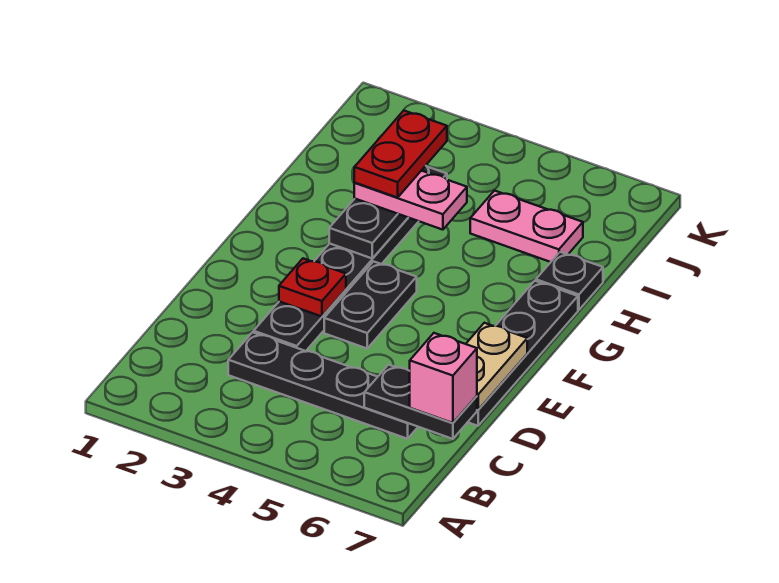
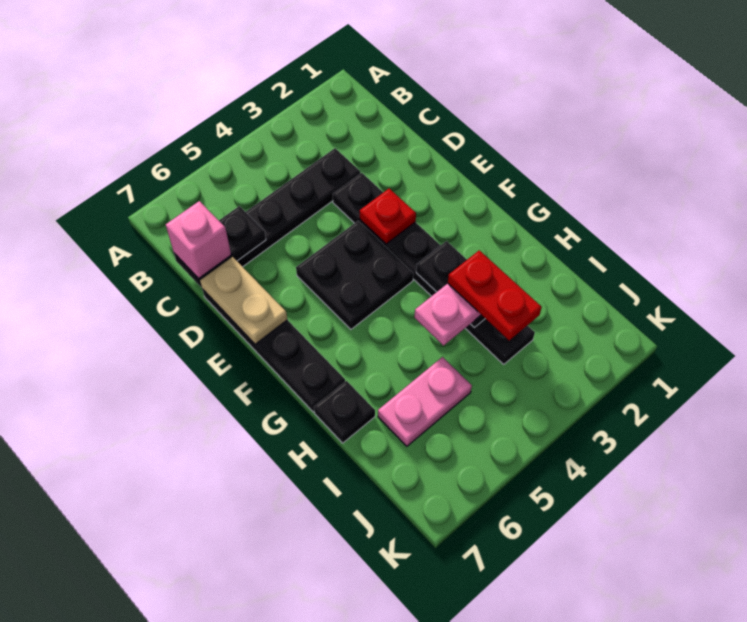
black plate E4:F4 level 1 -> black plate E4:F5 level 1

